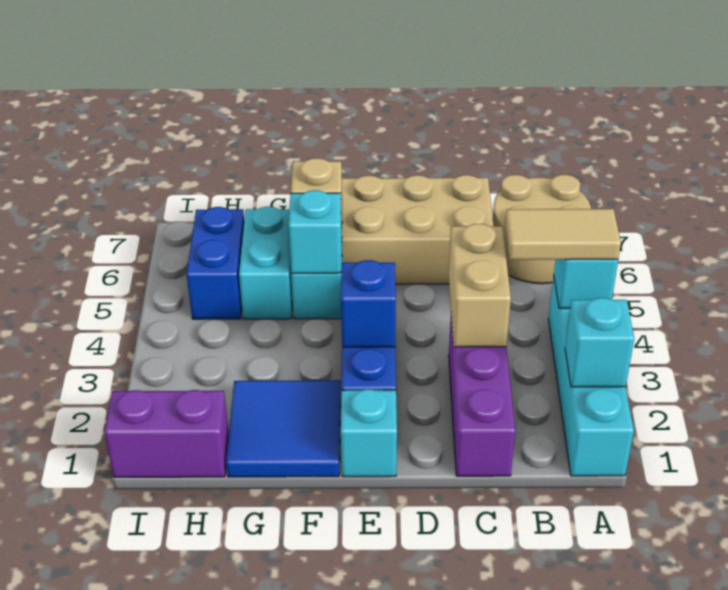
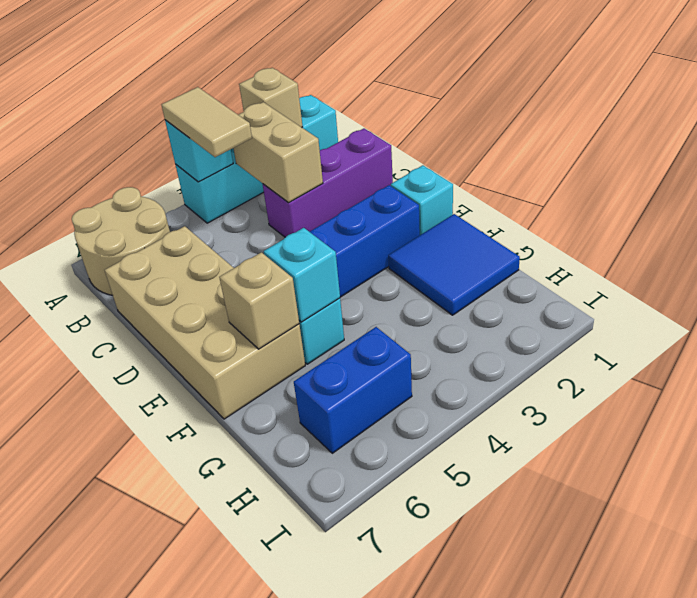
cyan brick A2 level 2 -> tan brick A2 level 2
tan brick C3:C4 level 2 -> tan brick B3:C3 level 2
blue brick E3 level 2 -> none
cyan brick G5:G6 level 1 -> none
purple brick H1:I1 level 1 -> none

